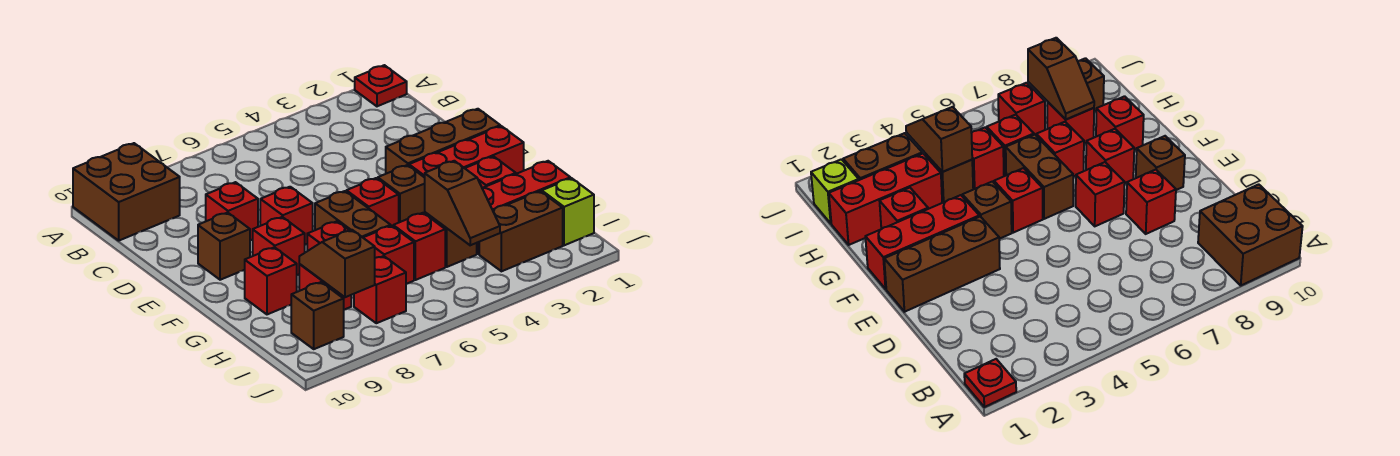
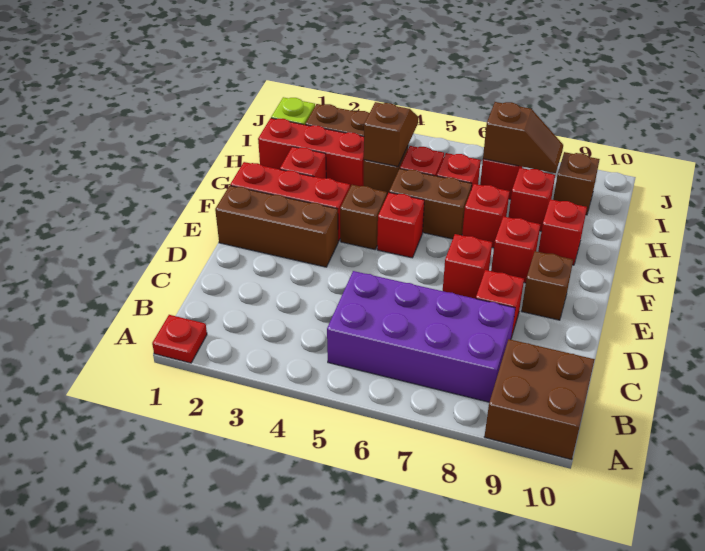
none -> purple brick B5:C8 level 1
brown brick F6:G6 level 1 -> brown brick G5:G6 level 1
brown slope H8:I8 level 2 top I -> brown slope I7:I8 level 2 top 7

